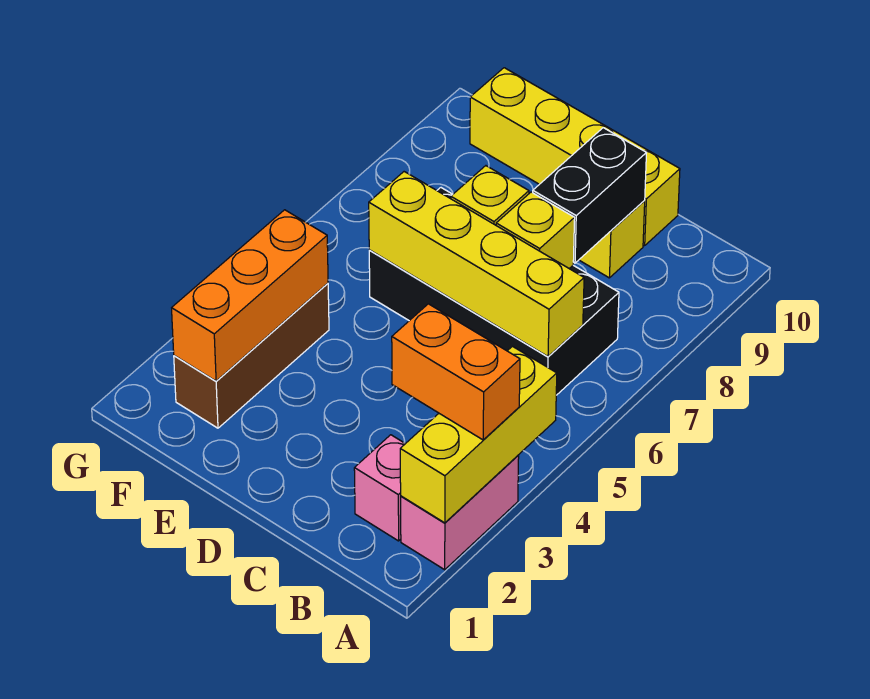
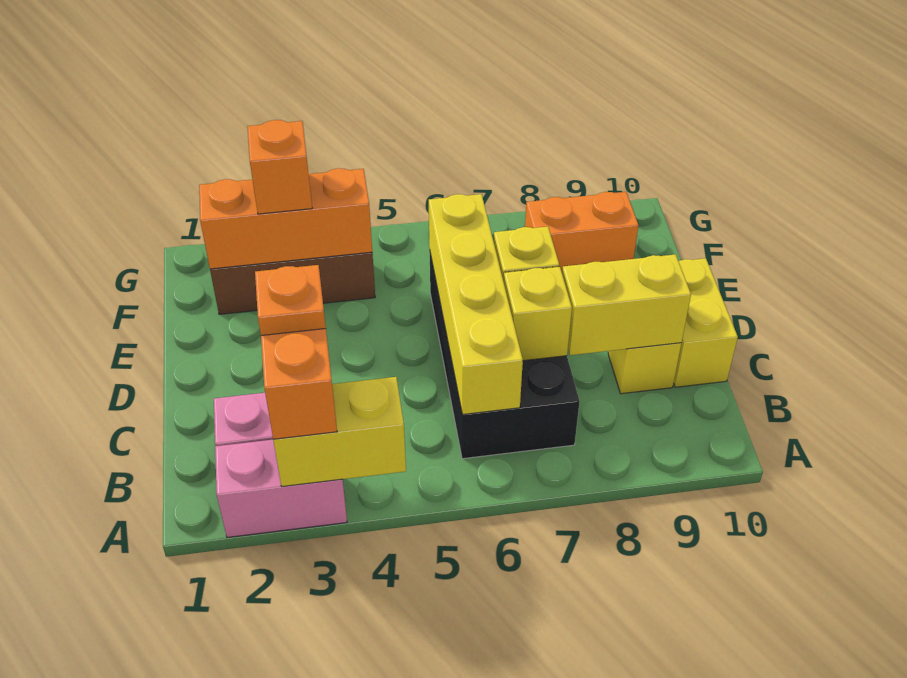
yellow brick A2:A4 level 2 -> yellow brick A3:A4 level 2
none -> orange plate B3 level 4
black brick C8:C9 level 2 -> yellow brick C8:C9 level 2
yellow brick C10:F10 level 1 -> yellow brick C10:D10 level 1
none -> orange brick F3 level 3
none -> orange brick F8:F9 level 1

